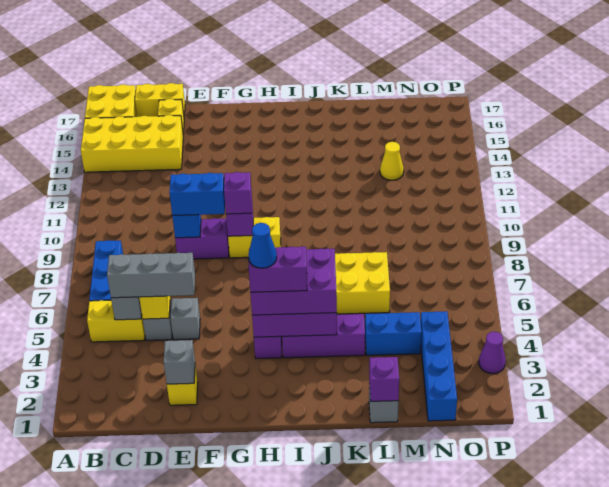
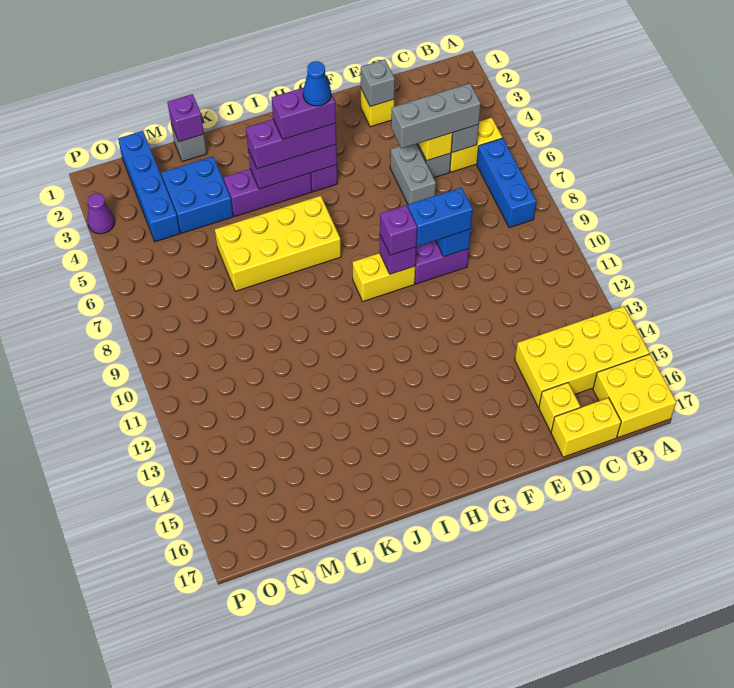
grey brick E5 level 1 -> grey brick E5:E6 level 1
purple brick H4:J5 level 3 -> purple brick H4:J4 level 3
blue brick L4:M4 level 1 -> blue brick L3:M4 level 1
yellow cone M13 level 1 -> none

